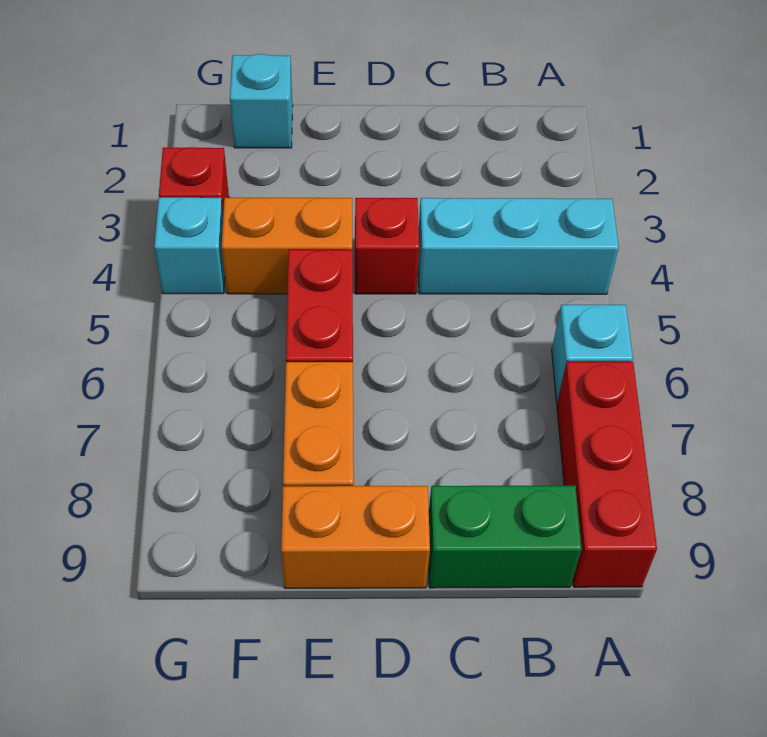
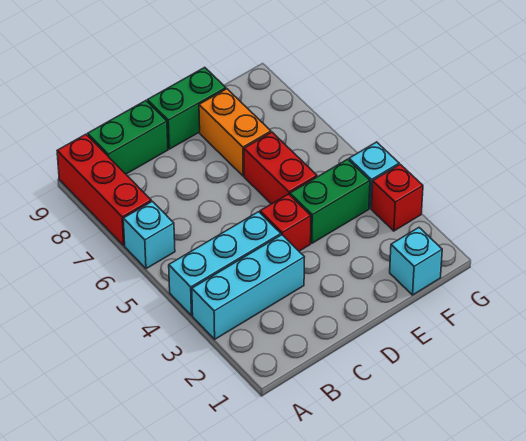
none -> cyan brick A3:C3 level 1
orange brick D9:E9 level 1 -> green brick D9:E9 level 1
orange brick E4:F4 level 1 -> green brick E4:F4 level 1

